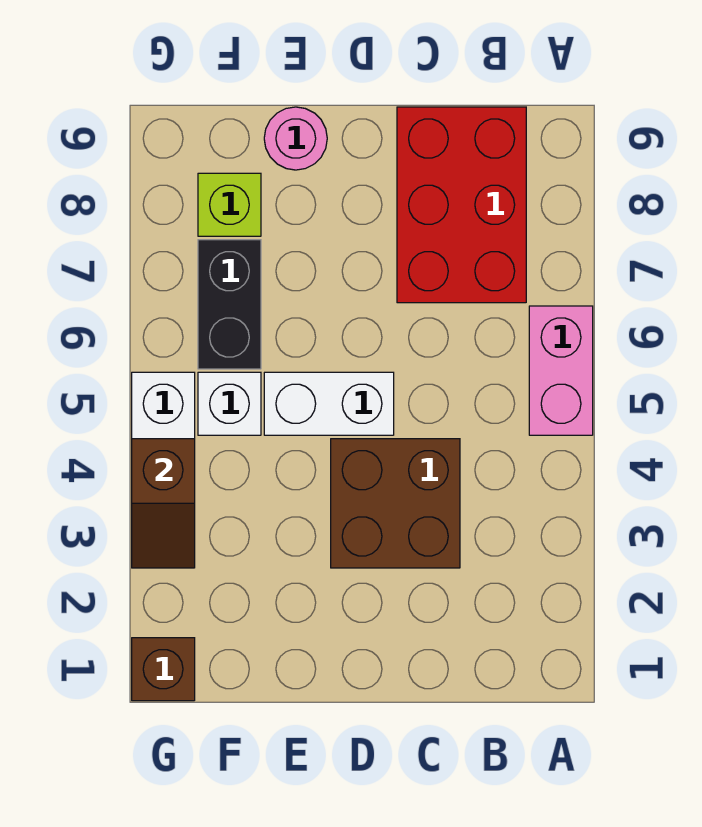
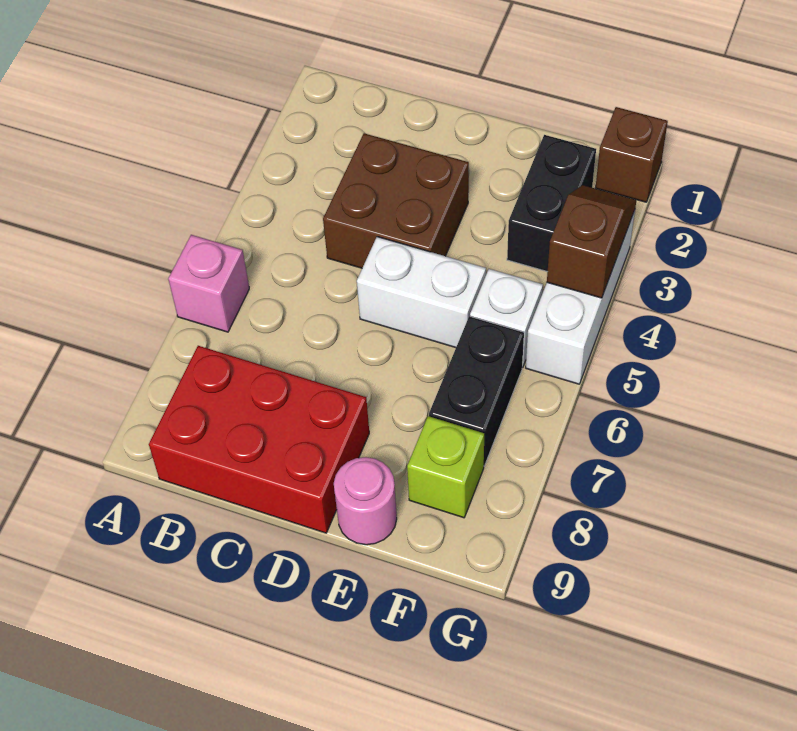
pink brick A5:A6 level 1 -> pink brick A6 level 1
red brick B7:C9 level 1 -> red brick B8:D9 level 1
none -> black brick F2:F3 level 1

